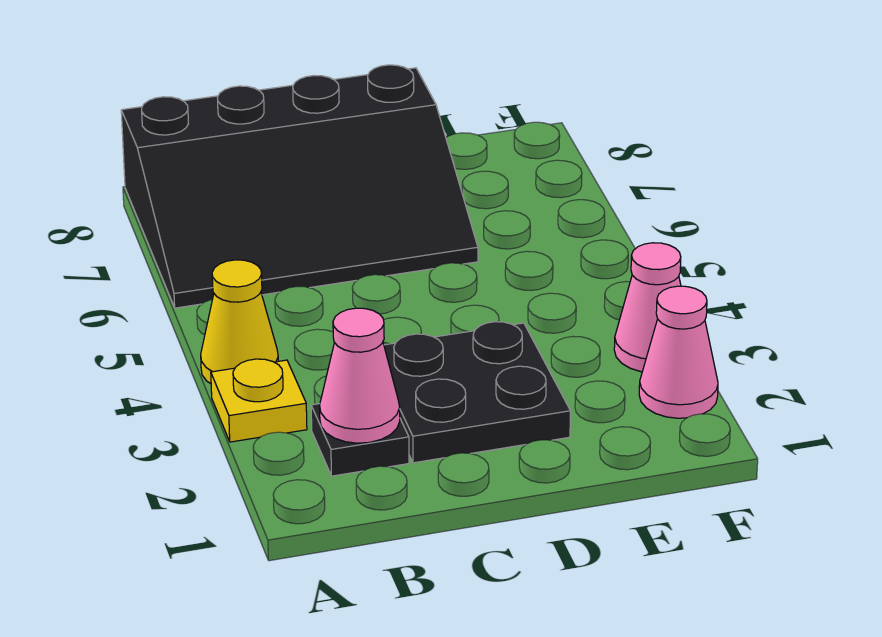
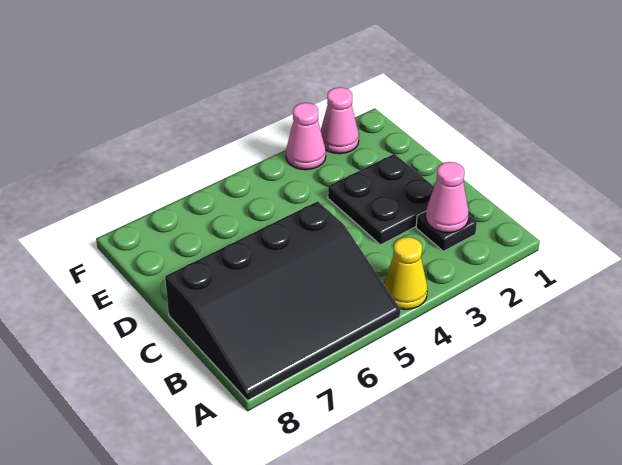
yellow plate A3 level 1 -> none
black slope A6:D8 level 1 top 8 -> black slope A5:C8 level 1 top C

